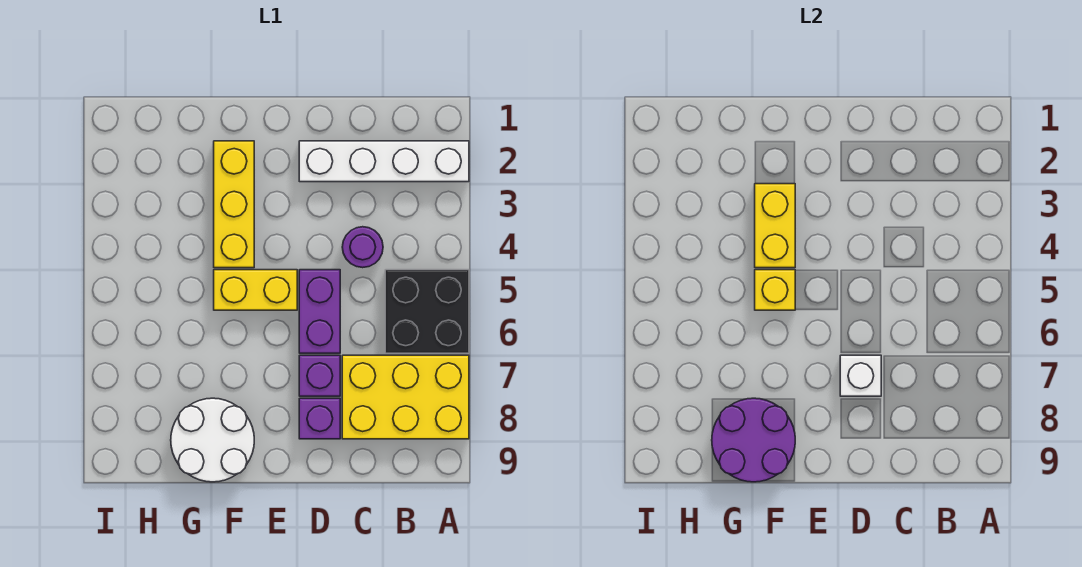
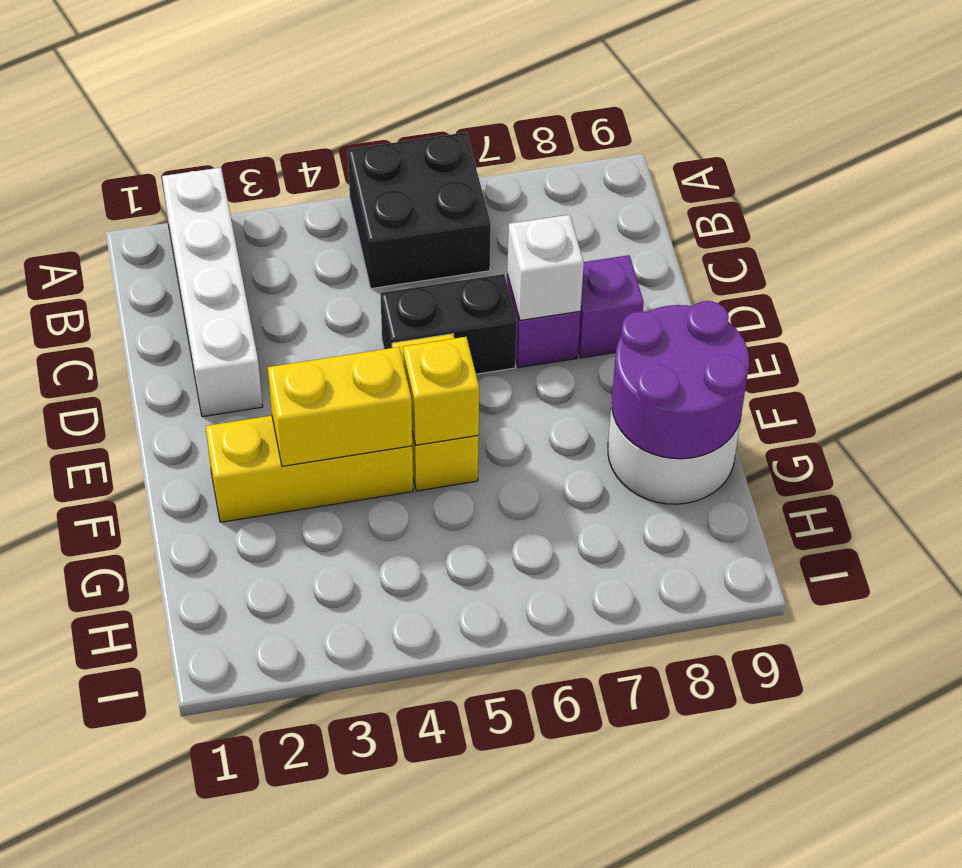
yellow brick A7:C8 level 1 -> none
purple round brick C4 level 1 -> none
purple brick D5:D6 level 1 -> black brick D5:D6 level 1

